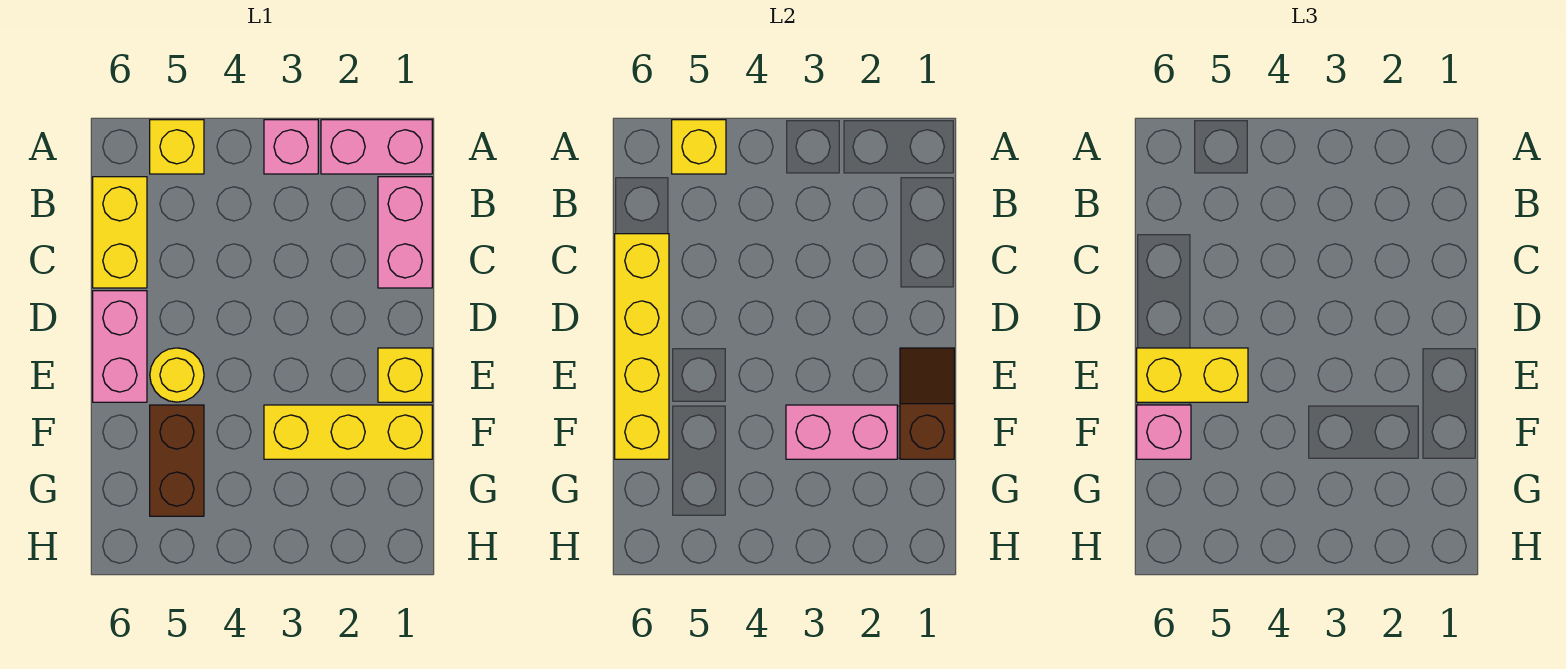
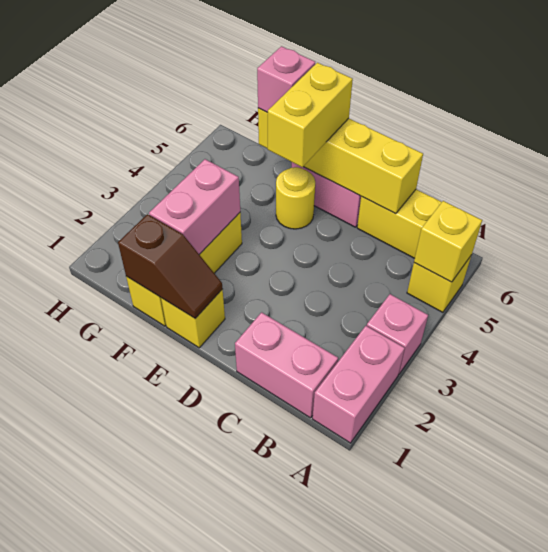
brown brick F5:G5 level 1 -> none

